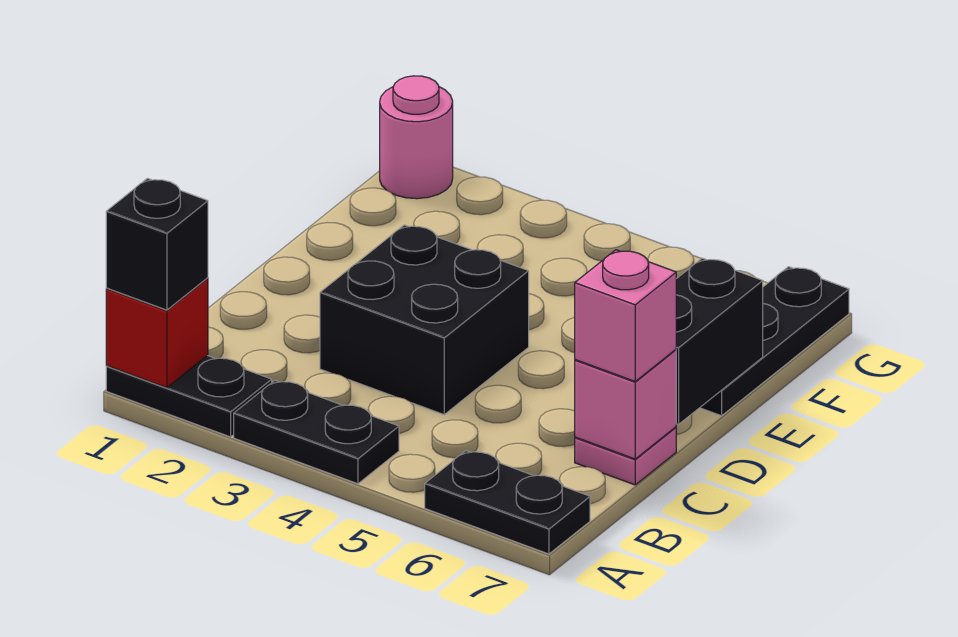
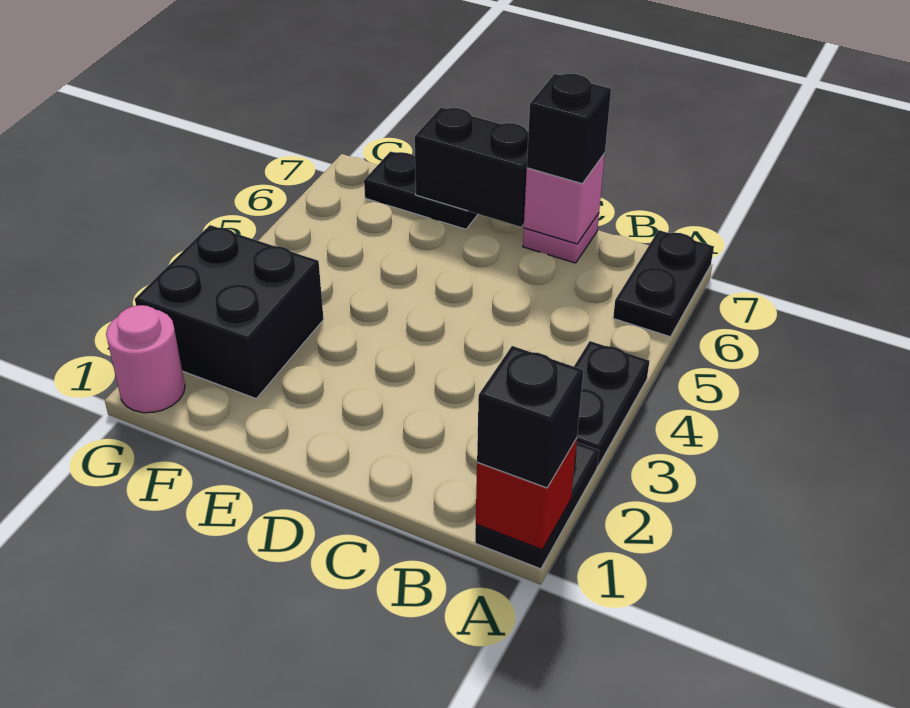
black brick C3:D4 level 1 -> black brick F2:G3 level 1
pink brick C7 level 3 -> black brick C7 level 3
black plate E7:G7 level 1 -> black plate E7:F7 level 1

